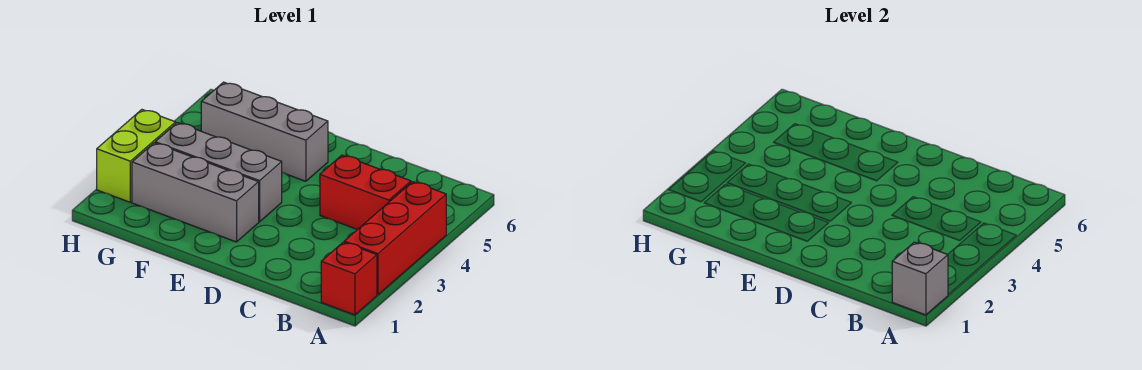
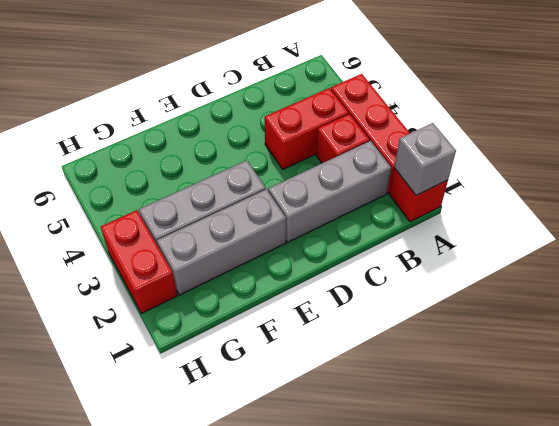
none -> red brick B3 level 1
grey brick E5:G5 level 1 -> grey brick B2:D2 level 1
lime brick H2:H3 level 1 -> red brick H2:H3 level 1

